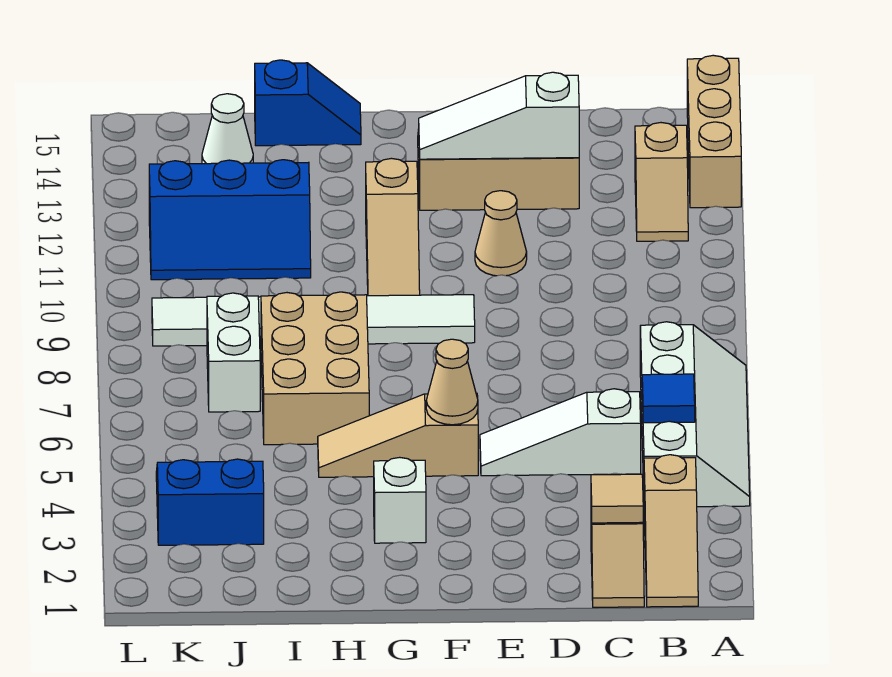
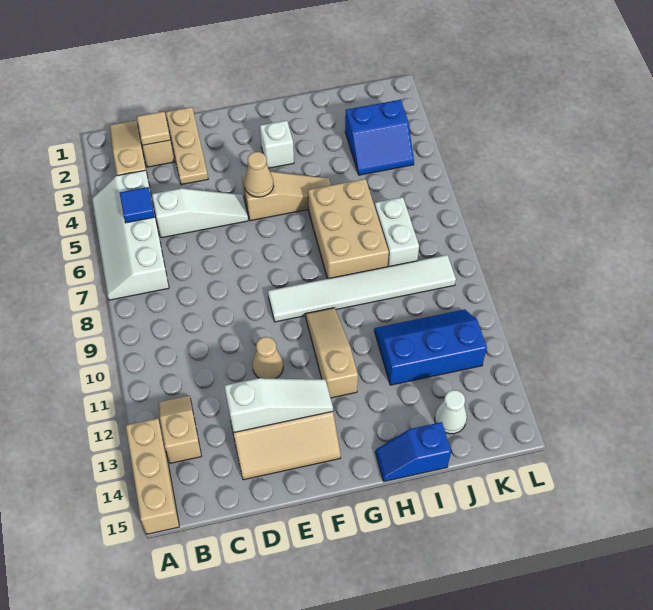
none -> tan plate D1:D3 level 1

